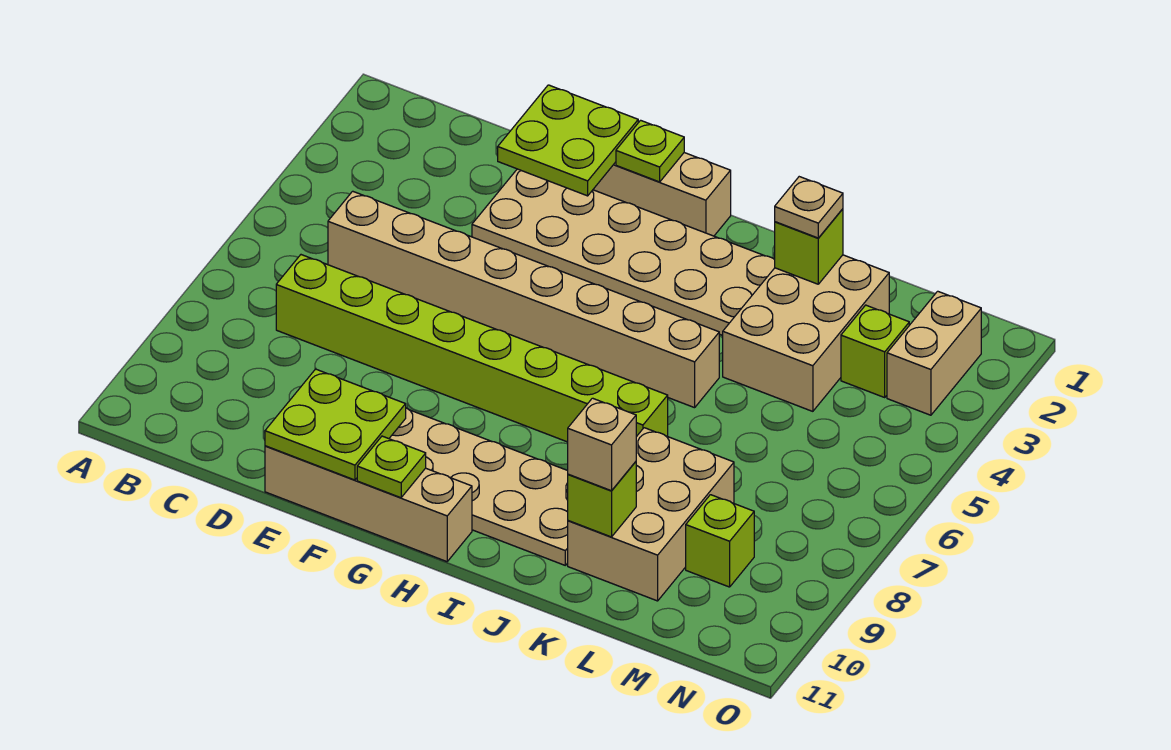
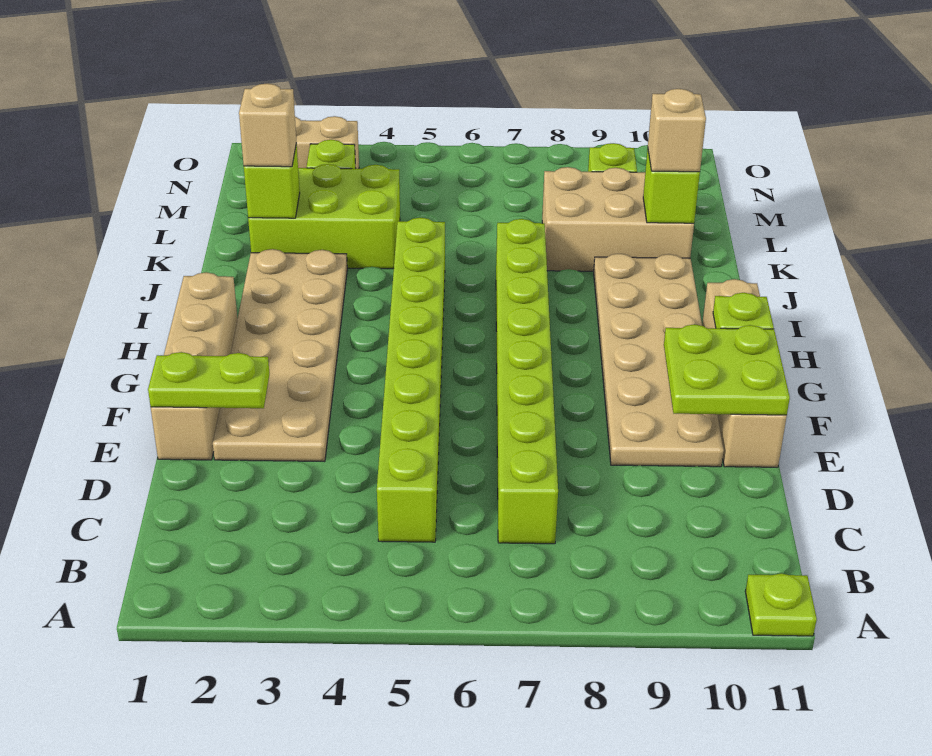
tan brick C5:J5 level 1 -> lime brick C5:J5 level 1
lime plate E1:F2 level 2 -> lime plate E1:E2 level 2
lime plate G1 level 2 -> lime plate A11 level 1
tan brick K2:L4 level 1 -> lime brick K2:L4 level 1
tan plate K2 level 3 -> tan brick K2 level 3

